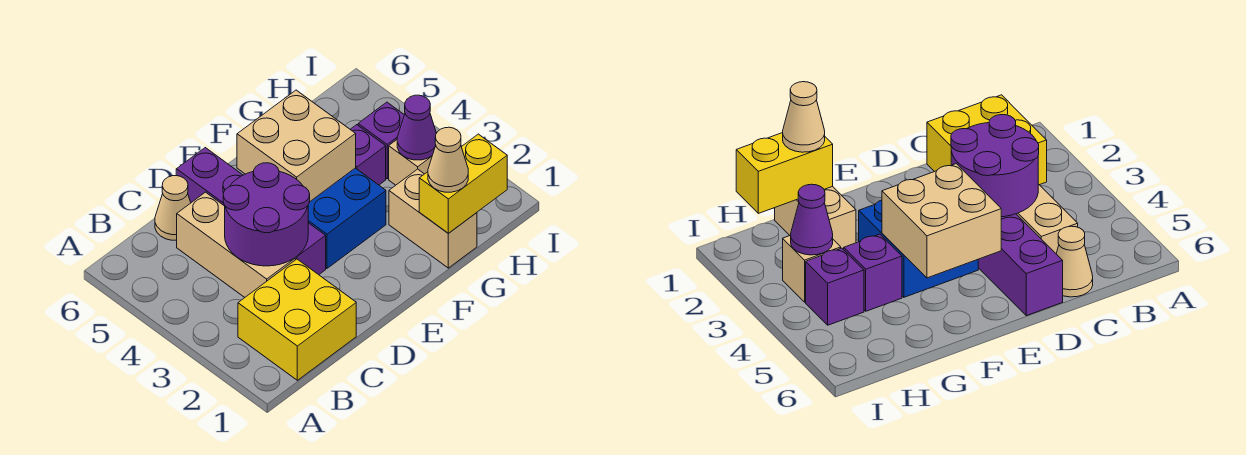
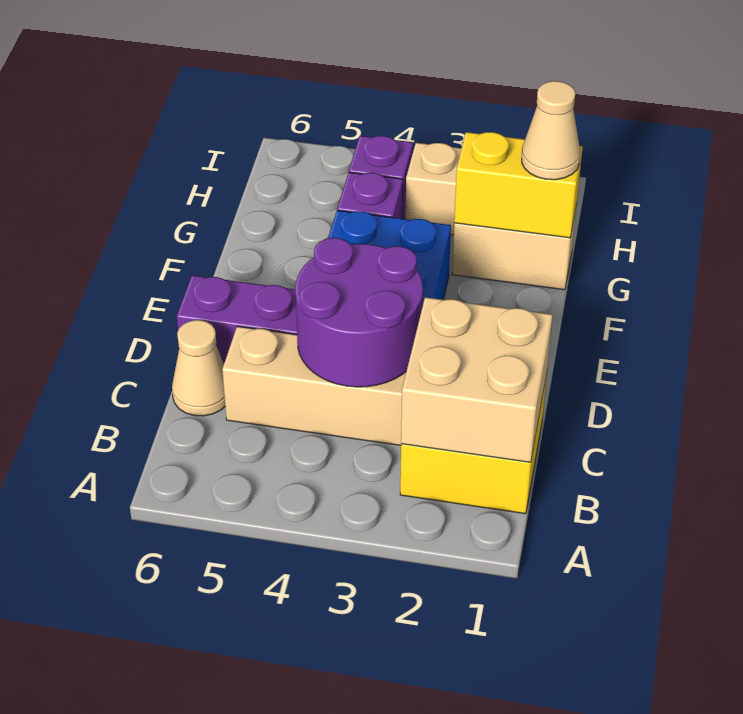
tan brick E4:F5 level 2 -> tan brick B1:C2 level 2
yellow brick G1:H1 level 2 -> yellow brick G1:G2 level 2
purple cone H3 level 2 -> none

